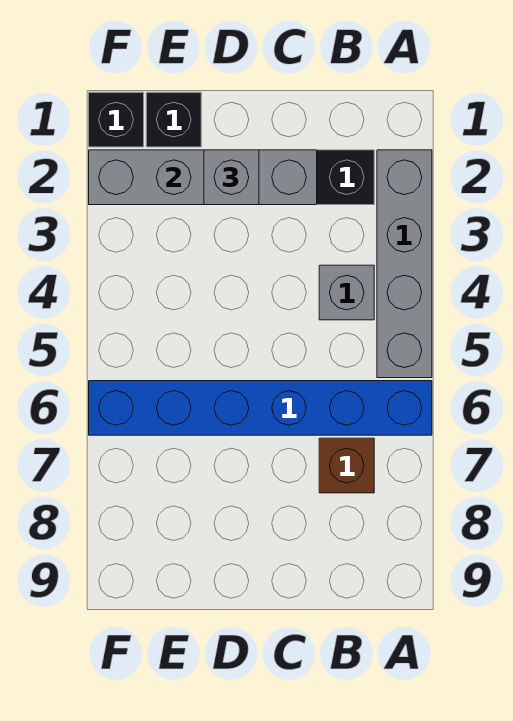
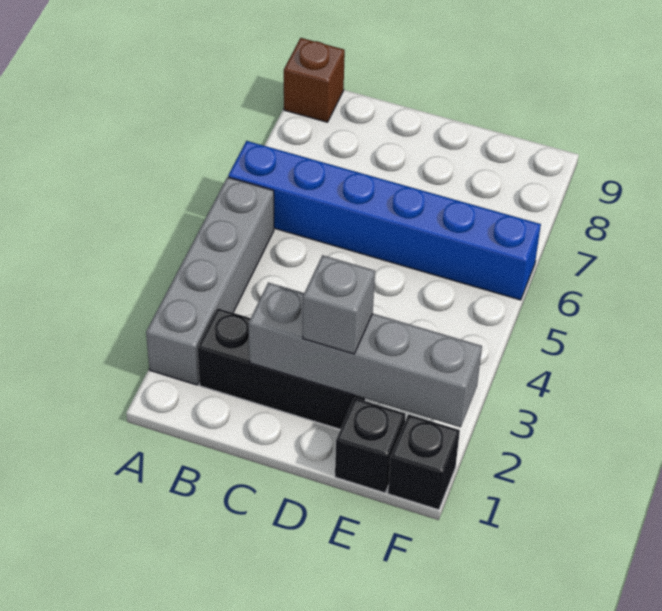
grey brick B4 level 1 -> none
brown brick B7 level 1 -> brown brick A9 level 1

